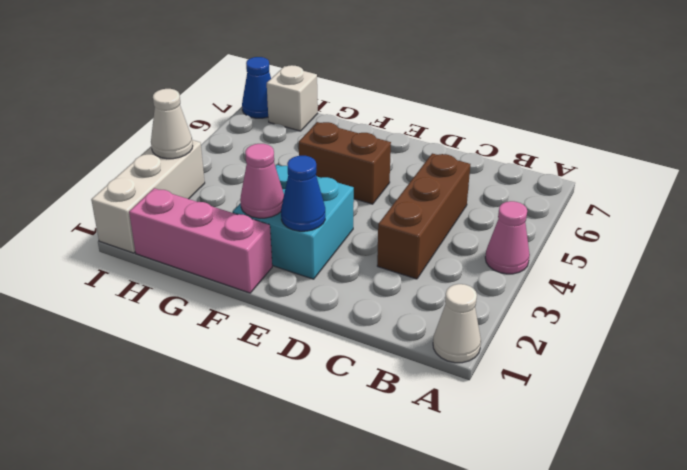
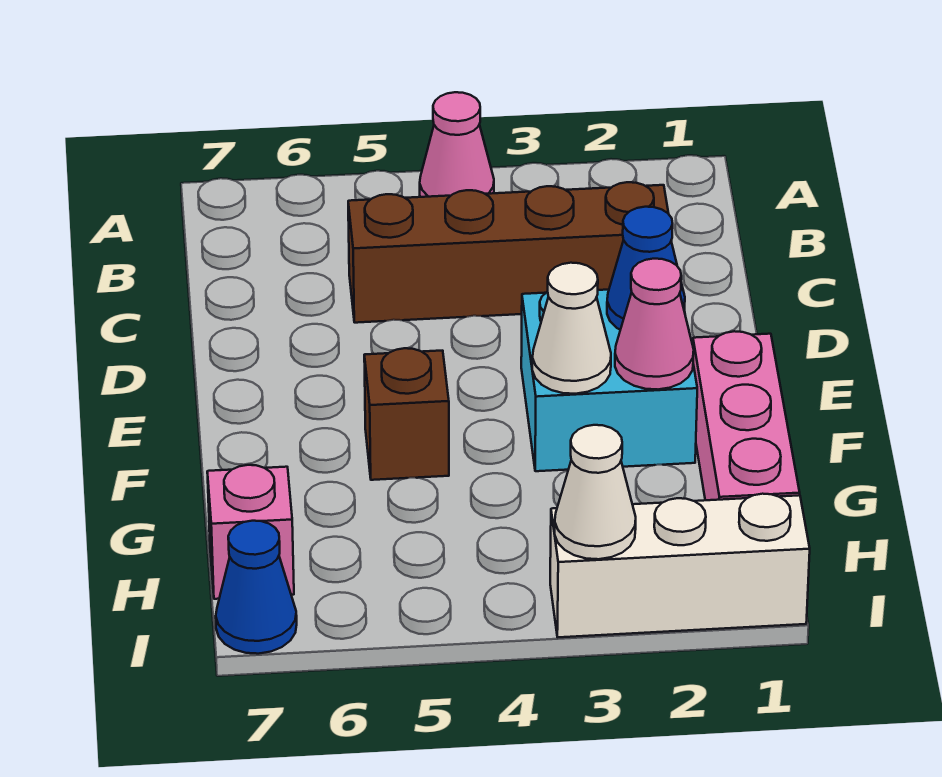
white cone A1 level 1 -> white cone F3 level 2
brown brick C3:C5 level 1 -> brown brick C2:C5 level 1
brown brick E5:F5 level 1 -> brown brick F5 level 1
white brick H7 level 1 -> pink brick H7 level 1

